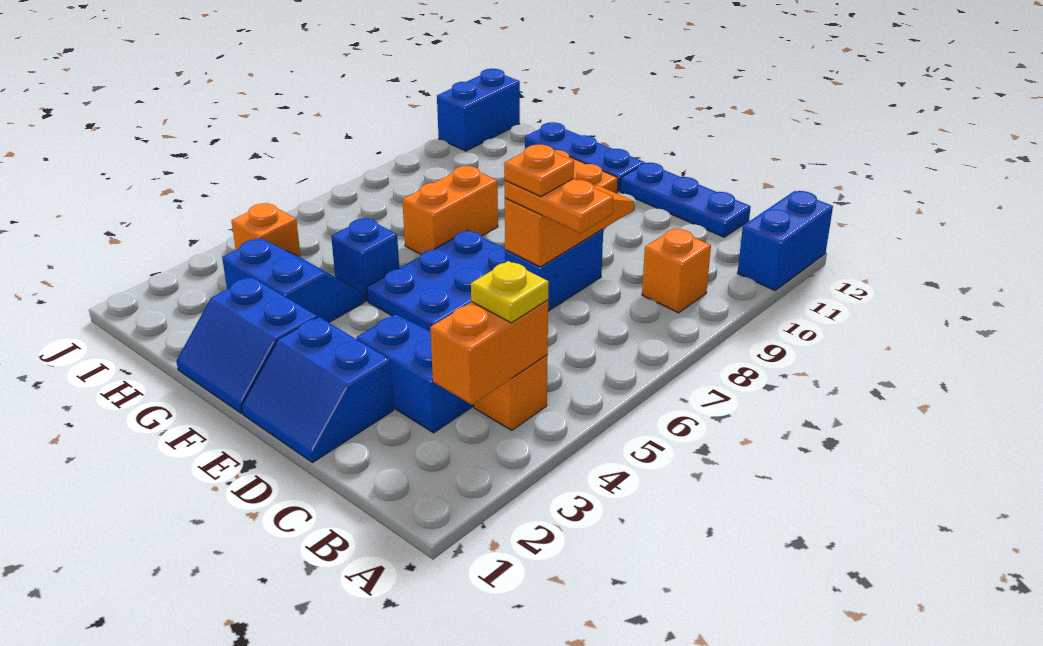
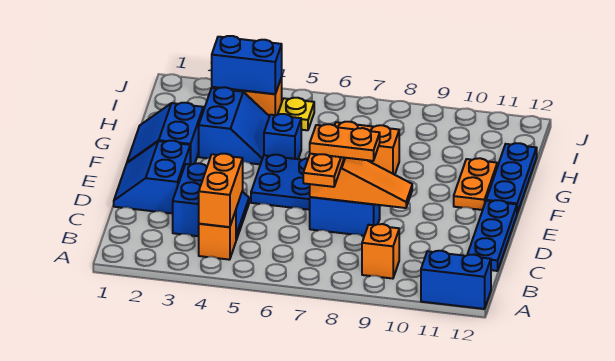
orange brick B3:B4 level 2 -> orange brick B4:C4 level 2
yellow plate B4 level 3 -> yellow plate I5 level 1
orange plate D7 level 4 -> orange plate D7:D8 level 4
blue brick J11:J12 level 1 -> blue brick I3:I4 level 2

